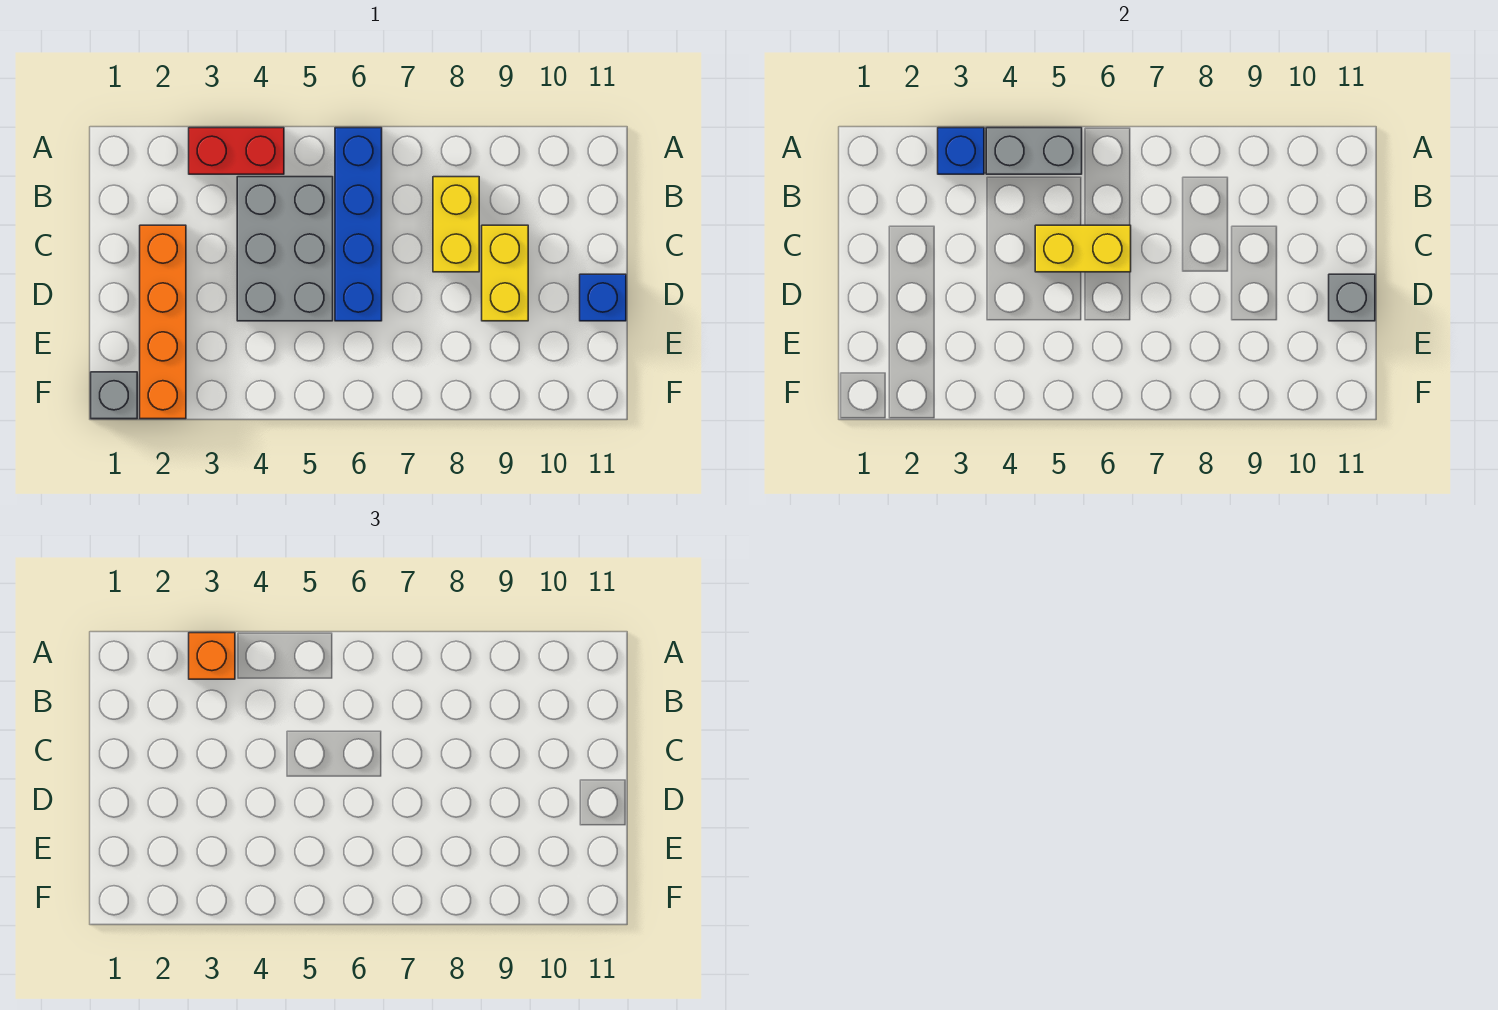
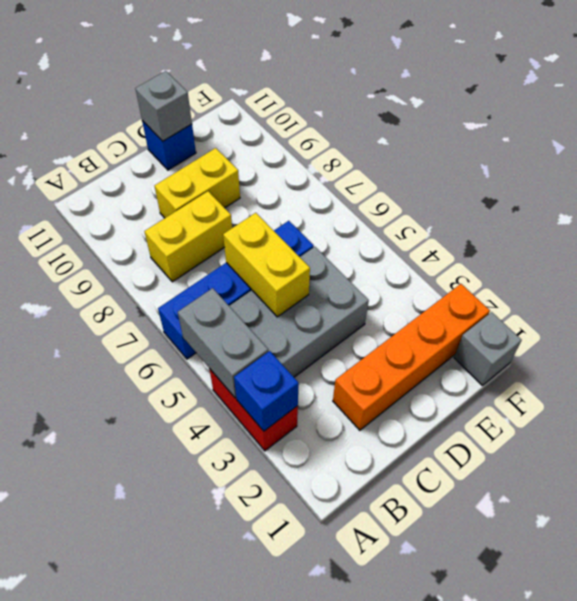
orange brick A3 level 3 -> none

